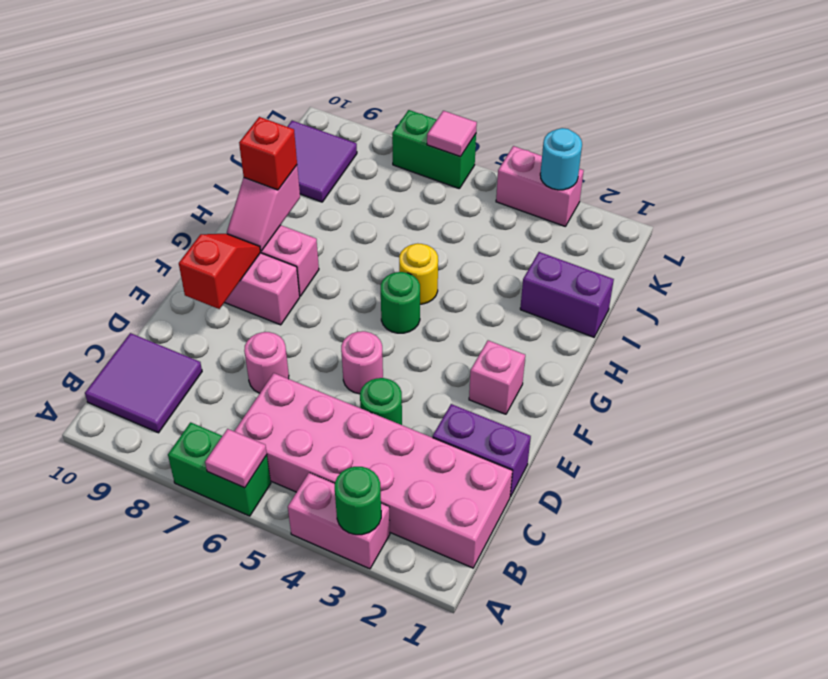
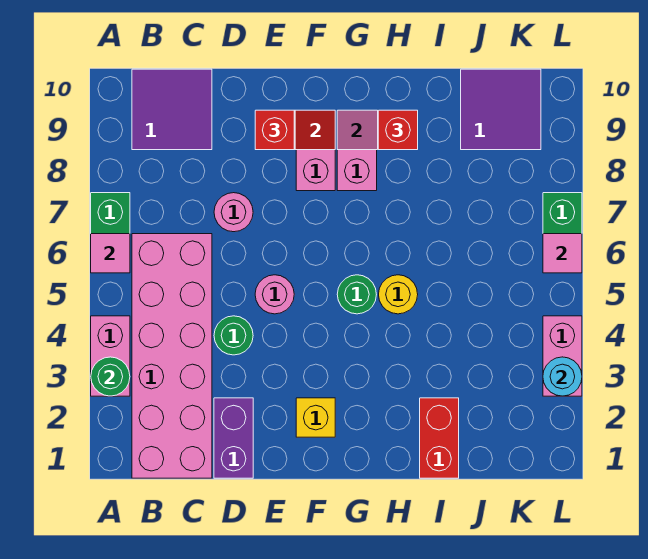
none -> red brick E9 level 3
pink brick F2 level 1 -> yellow brick F2 level 1
purple brick I1:I2 level 1 -> red brick I1:I2 level 1

